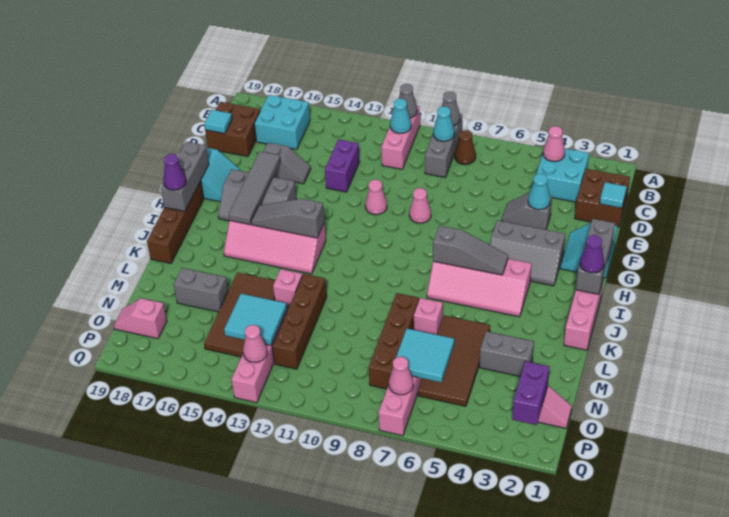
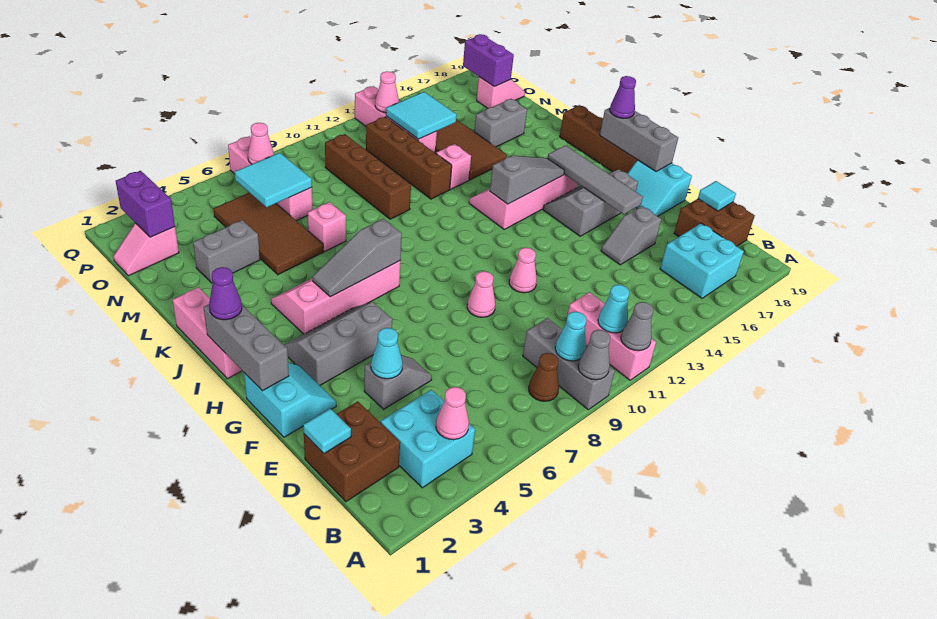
purple brick D13:E13 level 1 -> purple brick O18:P18 level 2
brown brick L8:O8 level 1 -> brown brick L10:O10 level 1

